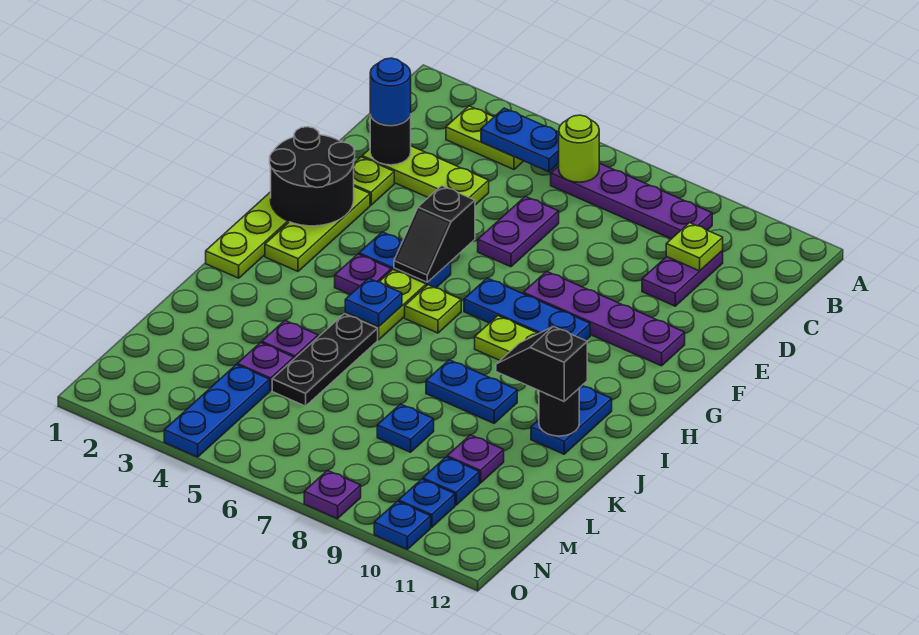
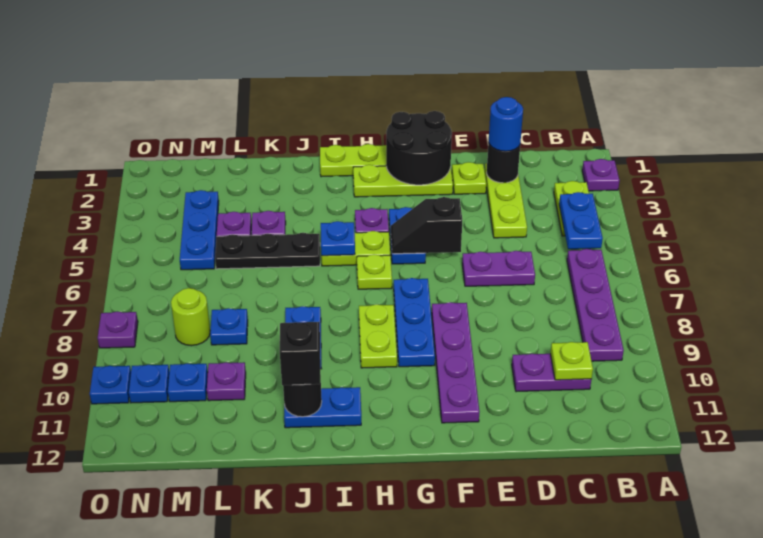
none -> purple plate A2 level 1
lime round brick B6 level 2 -> lime round brick M8 level 1
blue plate M4:O4 level 1 -> blue plate M3:M5 level 1

